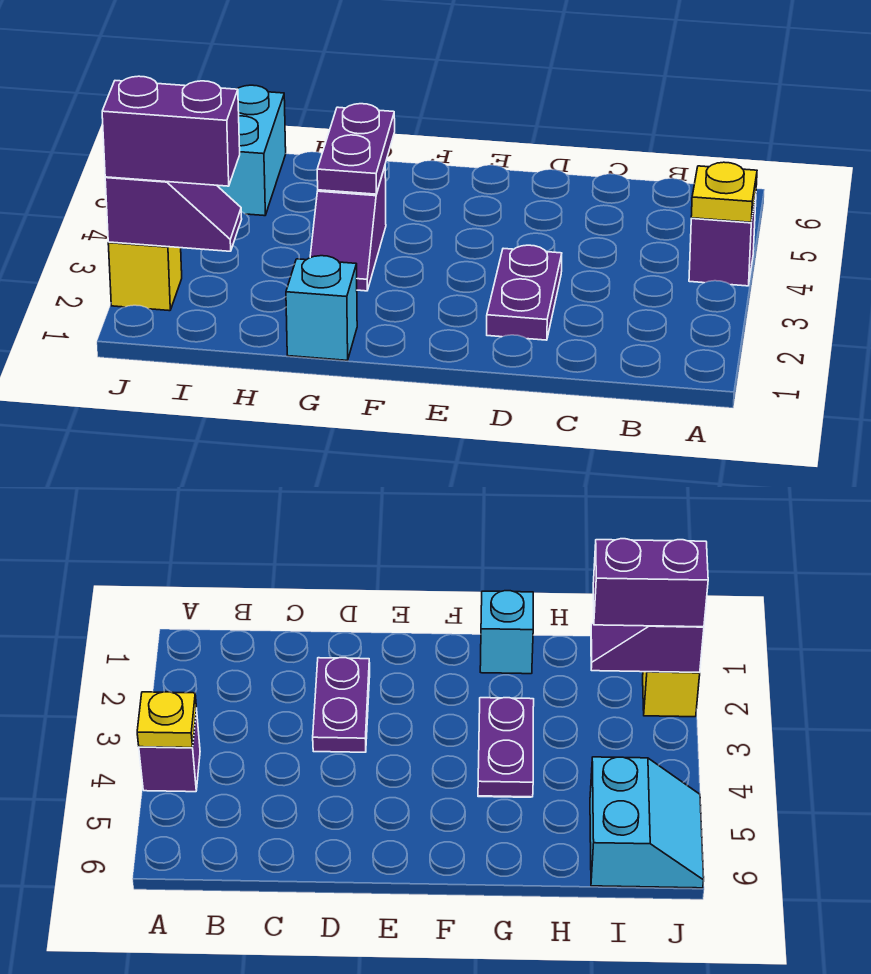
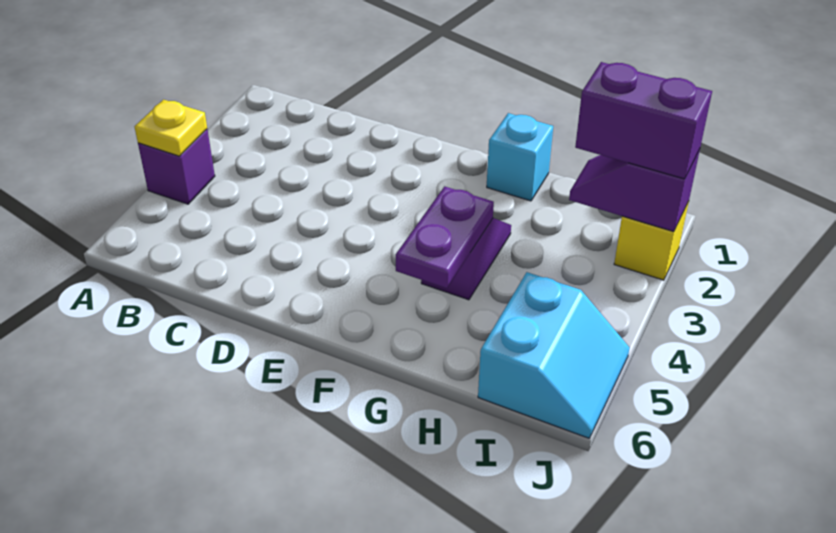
purple plate D2:D3 level 1 -> none

